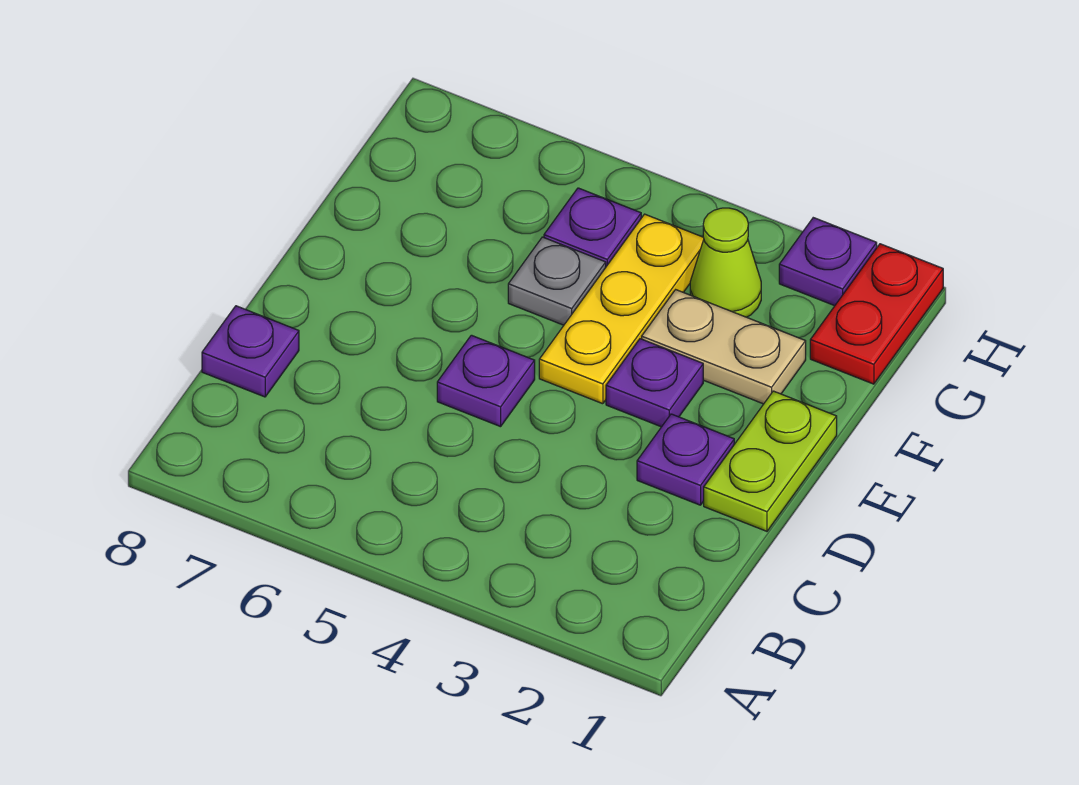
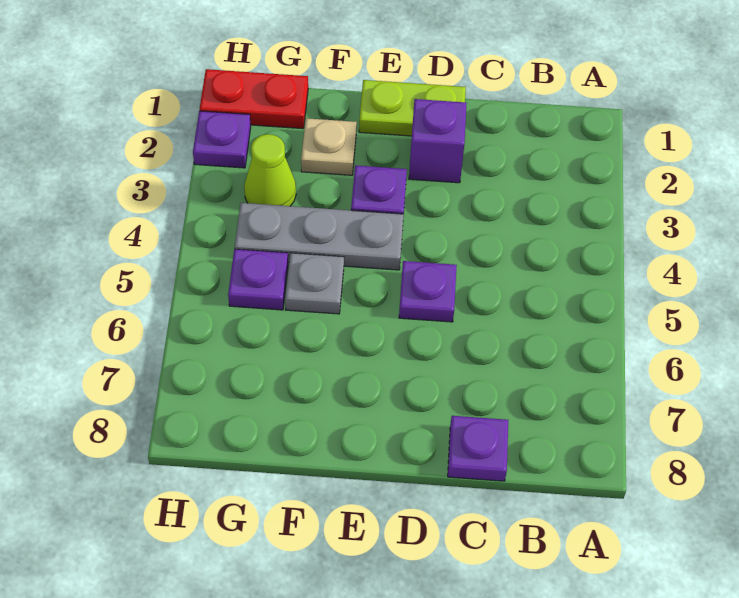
purple plate D2 level 1 -> purple brick D2 level 1
yellow plate E4:G4 level 1 -> grey plate E4:G4 level 1
tan plate F2:F3 level 1 -> tan plate F2 level 1

